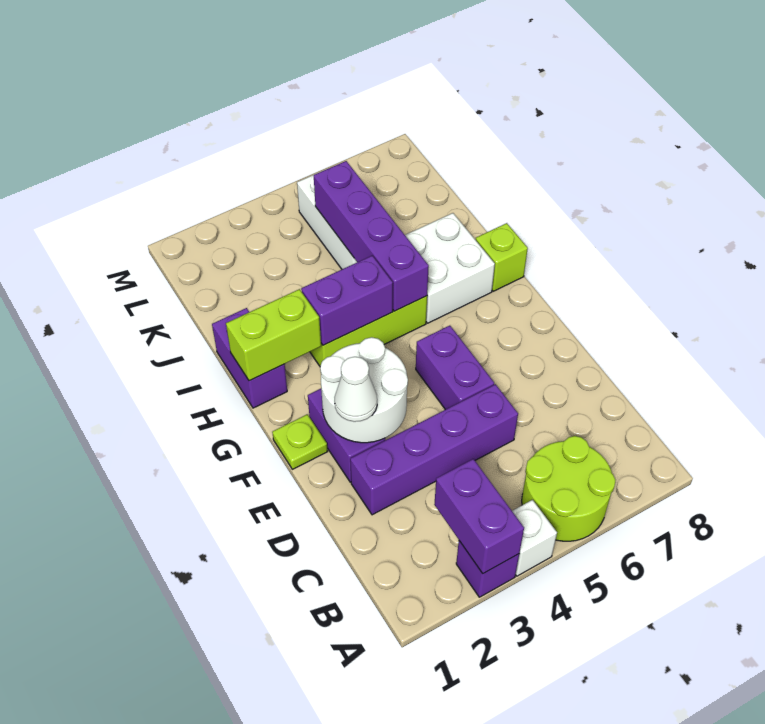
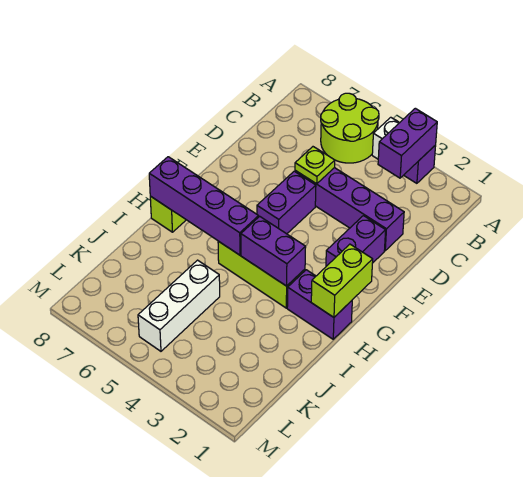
white round brick E2:F3 level 2 -> none
white cone E2 level 3 -> none
lime plate F1 level 1 -> lime plate D5 level 2
purple brick H1:I1 level 1 -> purple brick H1:H2 level 1
lime brick H1:H2 level 2 -> lime brick G1:H1 level 2
purple brick H5:K5 level 2 -> purple brick H5:H8 level 2
white brick H6:I7 level 1 -> none

